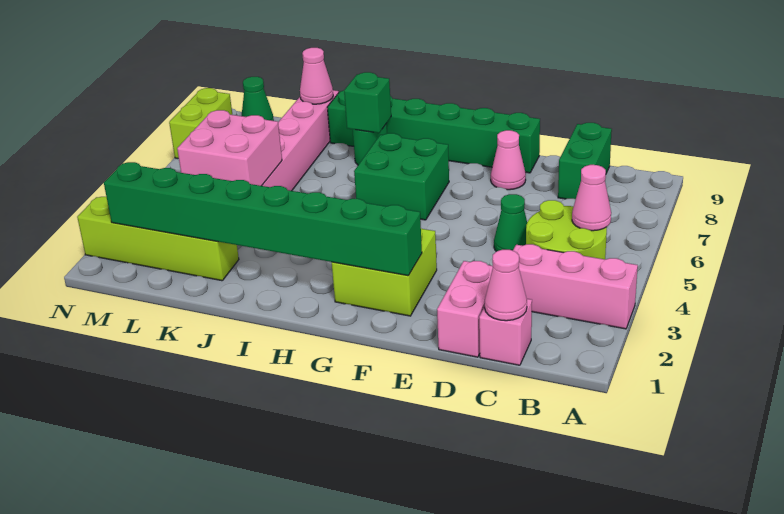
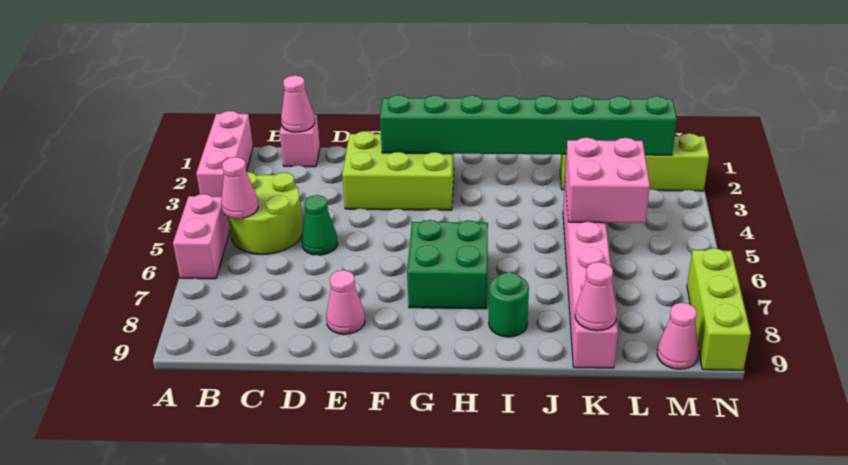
pink brick A3:C3 level 1 -> pink brick A1:A3 level 1
green brick C8:C9 level 1 -> none
pink brick D1:D2 level 1 -> pink brick A5:A6 level 1
green brick E9:J9 level 1 -> none
lime brick F2:G3 level 1 -> lime brick E2:G3 level 1
green brick I8 level 2 -> none
green cone M9 level 1 -> pink cone M9 level 1
lime brick N7:N8 level 1 -> lime brick N7:N9 level 1

